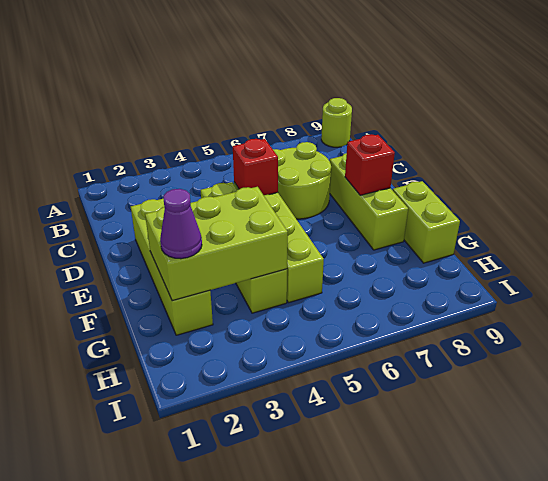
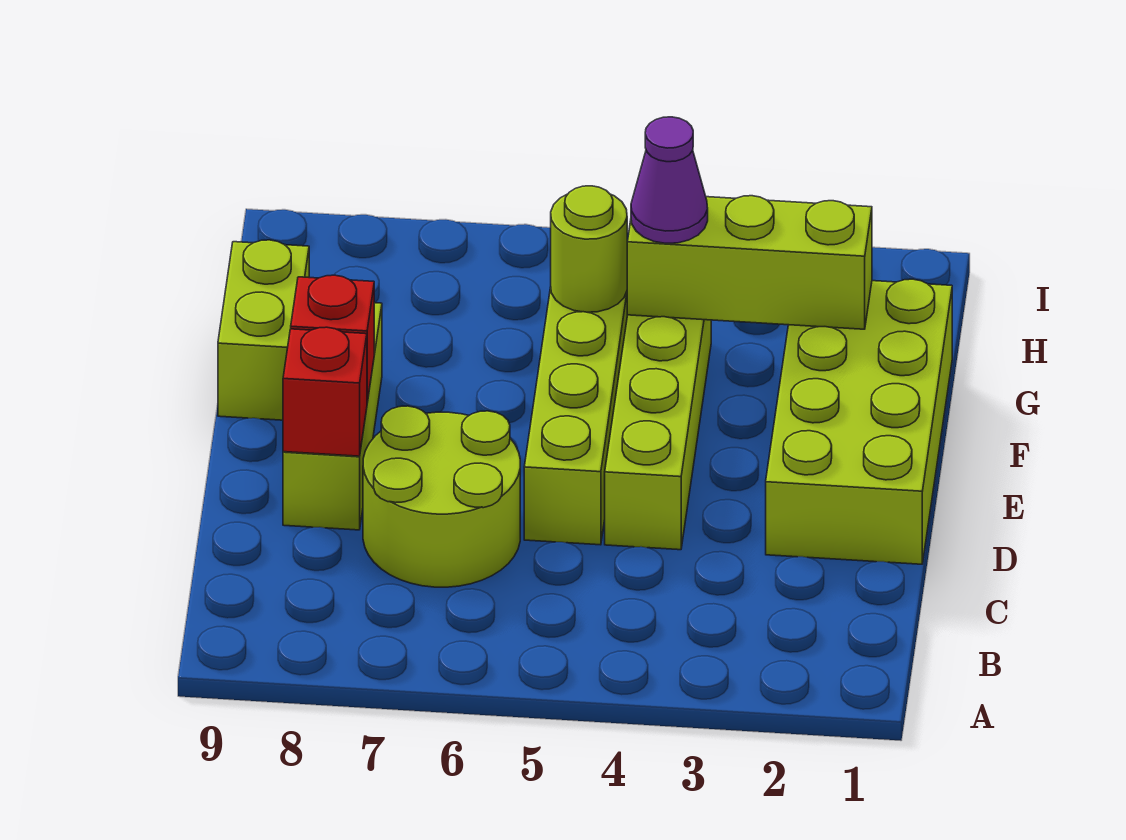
lime round brick A9 level 1 -> lime round brick G5 level 2
lime brick D2:G2 level 1 -> lime brick D1:G2 level 1
red brick D5 level 2 -> red brick D8 level 2
lime brick F2:G4 level 2 -> lime brick G2:G4 level 2
purple cone G2 level 3 -> purple cone G4 level 3

